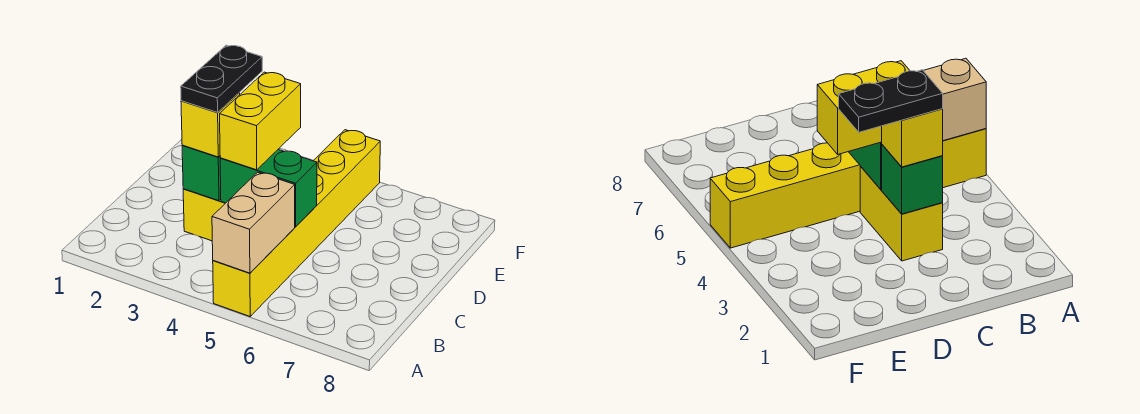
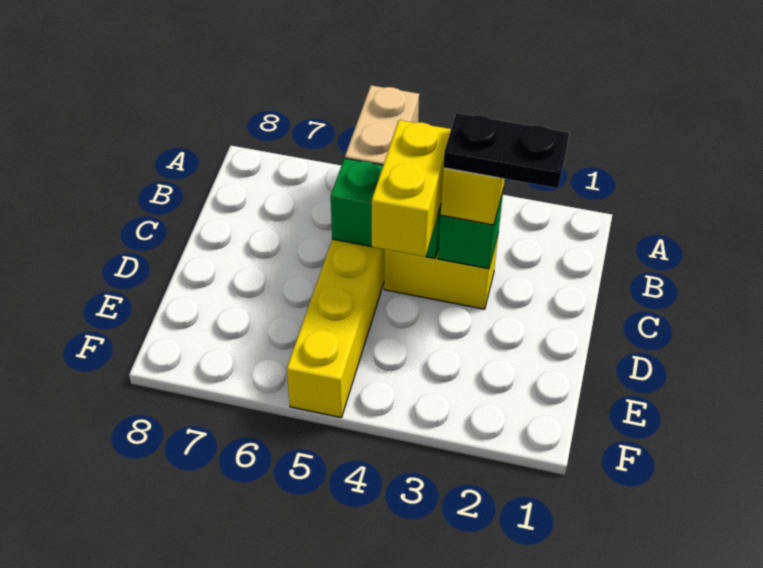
black plate C3:D3 level 4 -> black plate C2:C3 level 4

